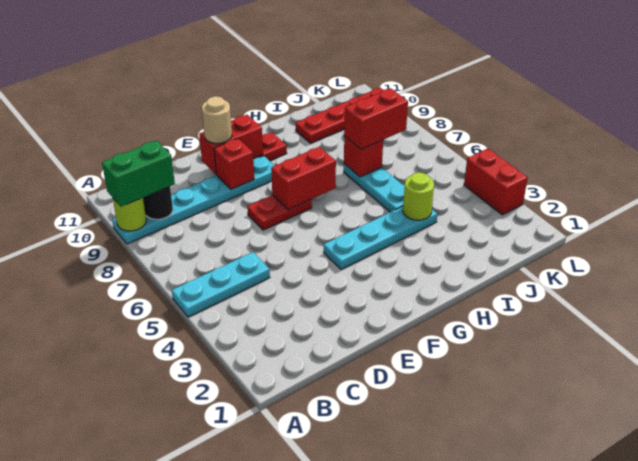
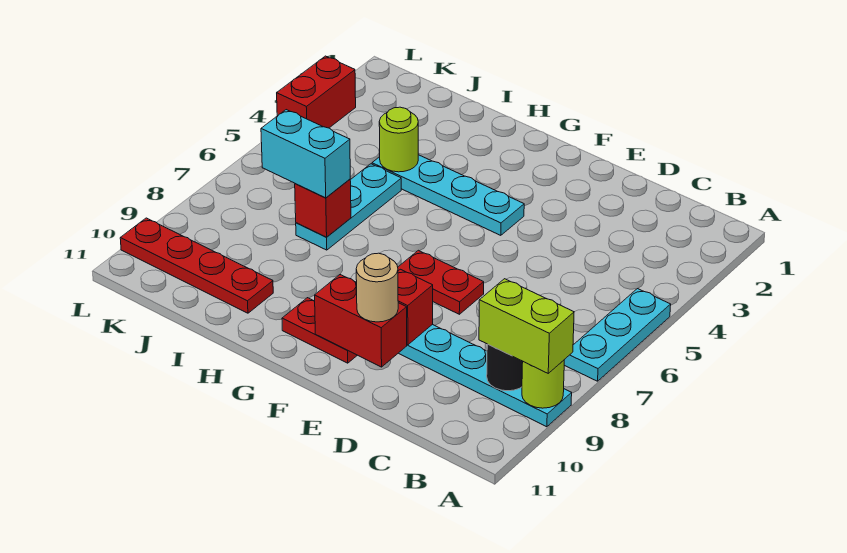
cyan plate A5:C5 level 1 -> cyan plate A5:A7 level 1
green brick A9:B9 level 3 -> lime brick A9:B9 level 3
red brick F7:G7 level 2 -> none
red brick I7:J7 level 3 -> cyan brick I7:J7 level 3

